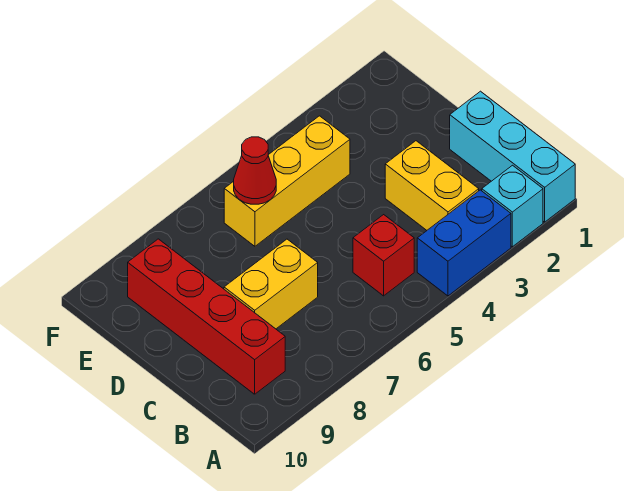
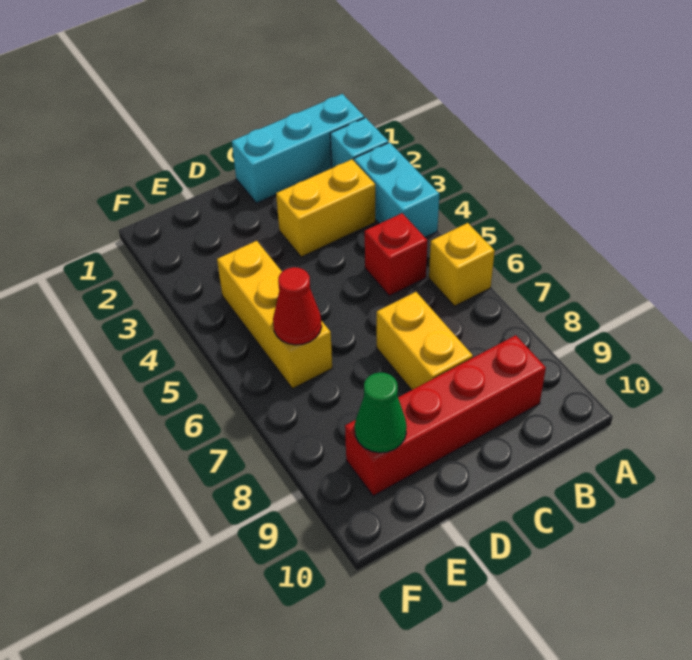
blue brick A3:A4 level 1 -> cyan brick A3:A4 level 1
none -> yellow brick A6 level 1
none -> green cone E9 level 2

